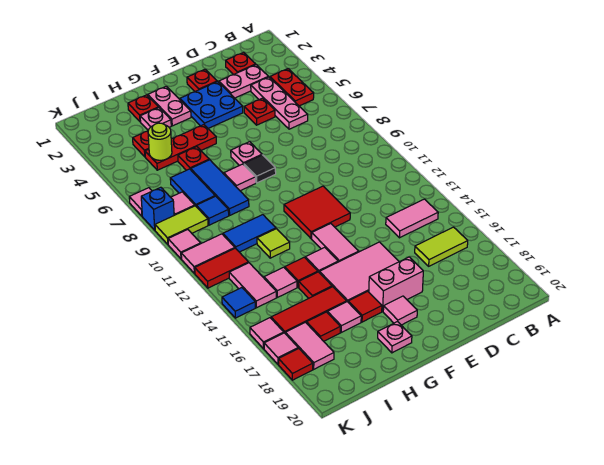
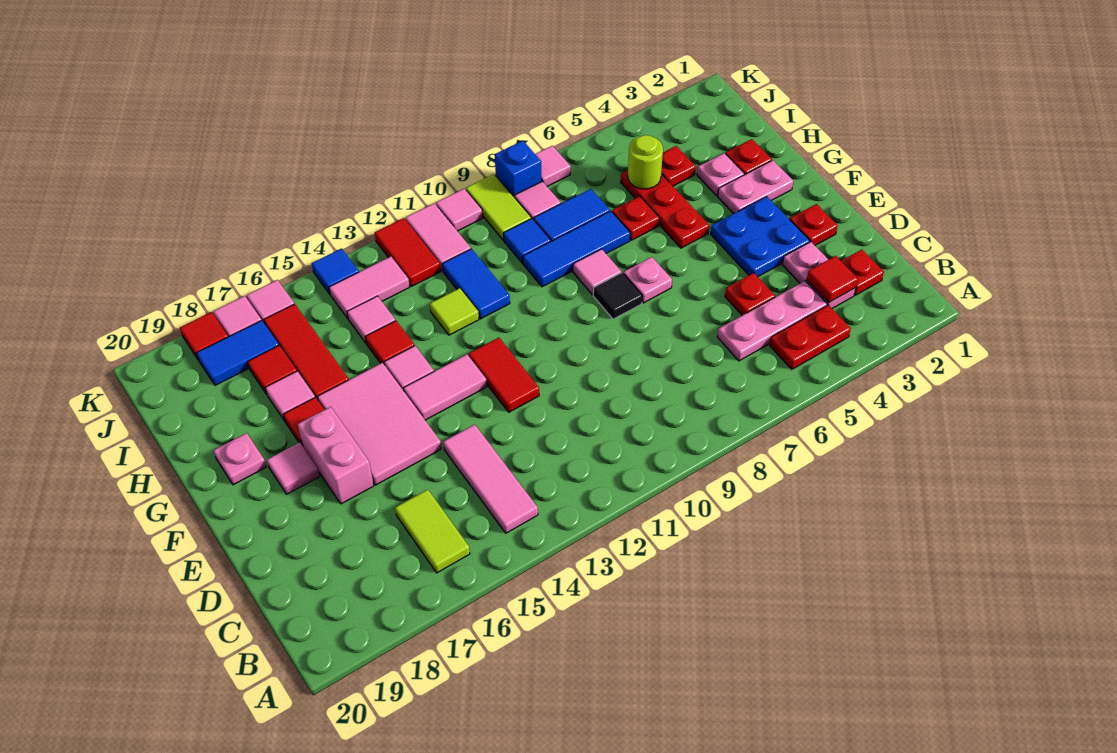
pink tile B14:C14 level 1 -> pink tile B14:D14 level 1
red tile E11:F12 level 1 -> red tile E12:F12 level 1
red tile H15 level 1 -> red tile C3 level 2
pink tile J17:J18 level 1 -> blue tile J17:J18 level 1

